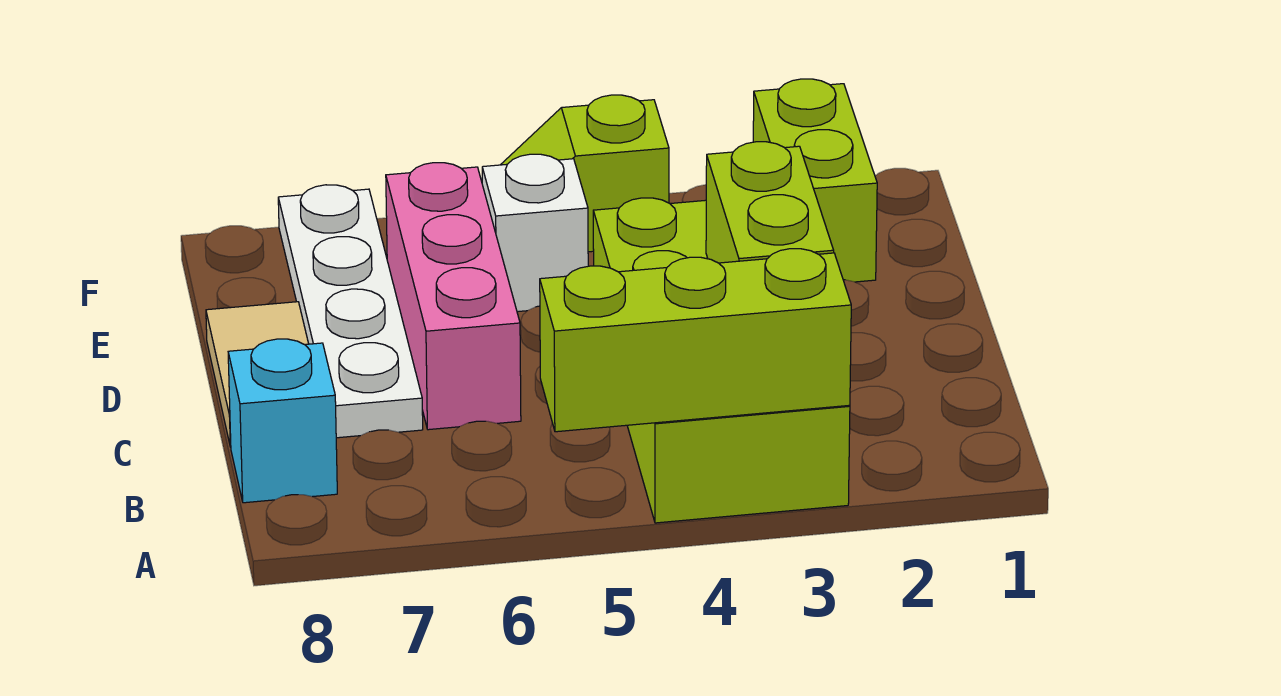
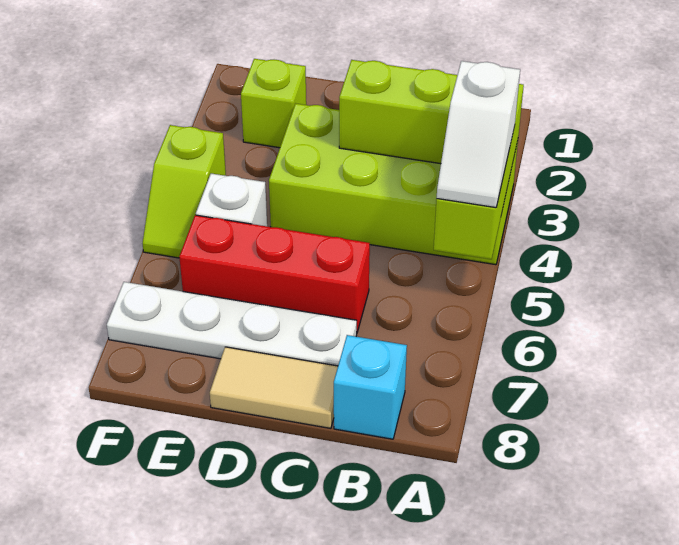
none -> white slope A4:A5 level 3 top 4
pink brick C6:E6 level 1 -> red brick C6:E6 level 1
lime brick E2:F2 level 1 -> lime brick E2 level 1

